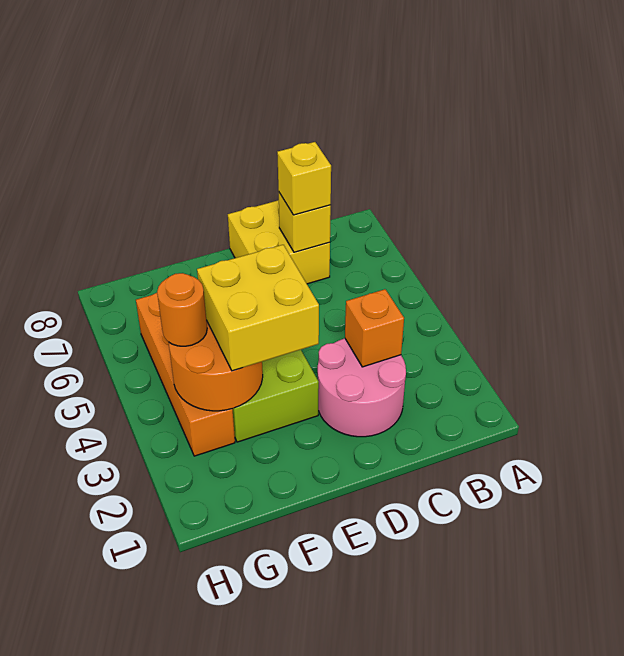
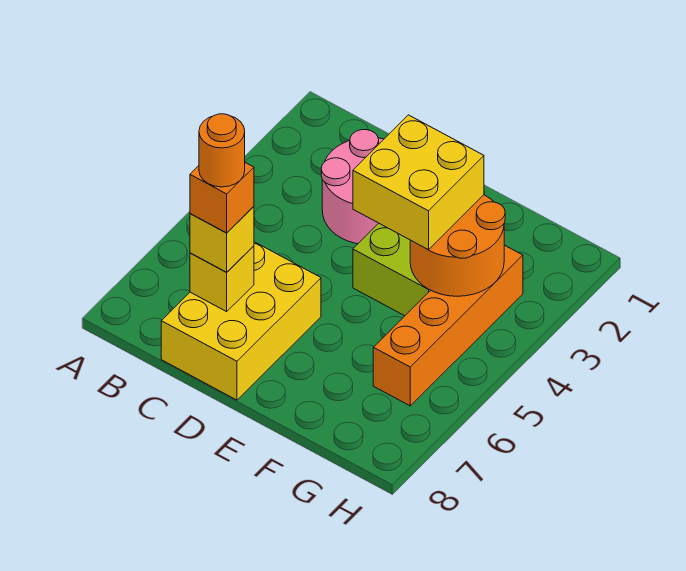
orange brick C3 level 2 -> orange brick C7 level 4
yellow brick C7:D8 level 1 -> yellow brick C6:D8 level 1
orange round brick G4 level 3 -> orange round brick C7 level 5

